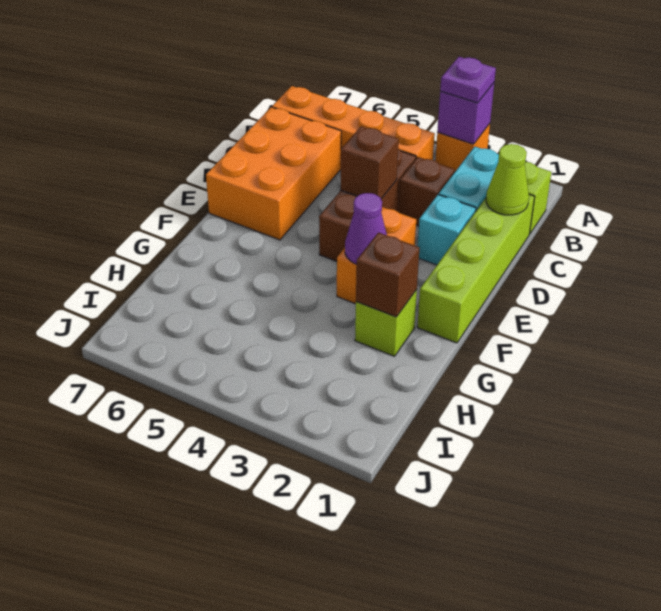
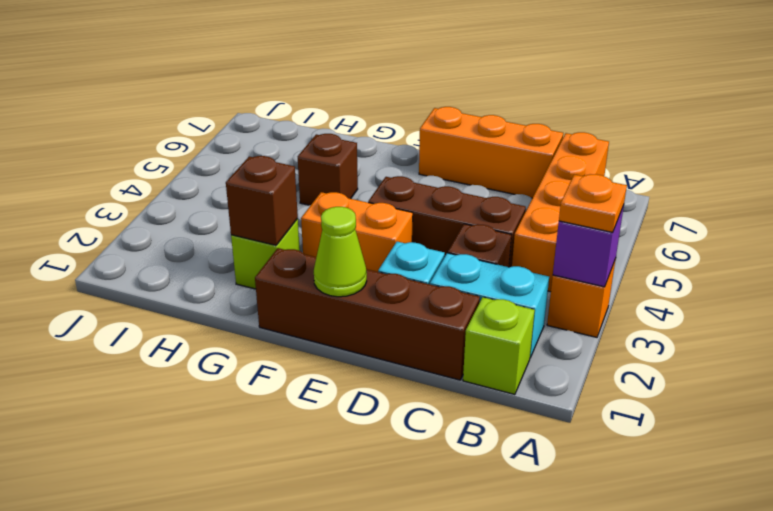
purple plate A3 level 3 -> orange plate A3 level 3
lime brick C1:F1 level 1 -> brown brick C1:F1 level 1
lime cone C1 level 2 -> lime cone E1 level 2
orange brick C6:E7 level 1 -> orange brick C7:E7 level 1
brown brick D4 level 2 -> brown brick G5 level 1
purple cone F3 level 2 -> none

